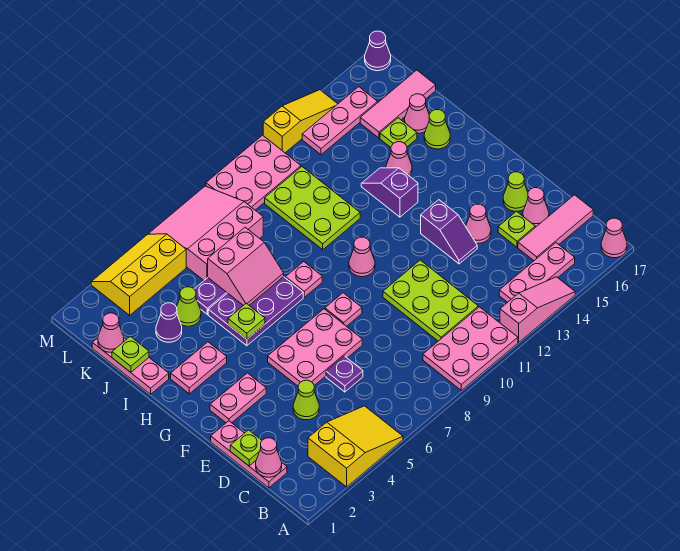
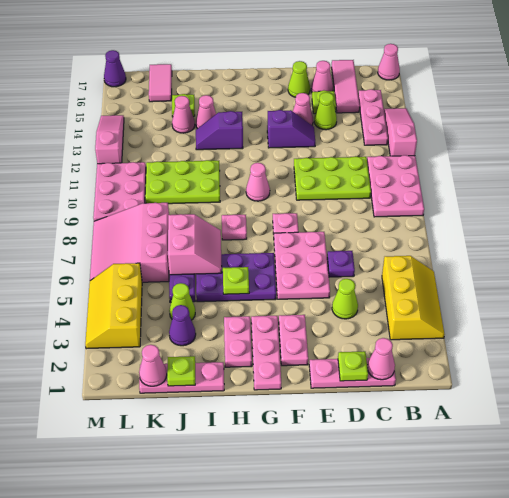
yellow slope A3:B5 level 1 top 3 -> yellow slope A3:B5 level 1 top B
purple plate H5:I7 level 1 -> purple plate G5:I6 level 1
lime cone I16 level 1 -> lime cone D14 level 1
pink cone J16 level 1 -> pink cone J14 level 1
pink tile K15:K17 level 1 -> pink tile K16:K17 level 1
pink plate L13:L15 level 1 -> pink plate G1:G3 level 1
yellow slope M12:M14 level 1 top 12 -> pink slope M12:M14 level 1 top 12

